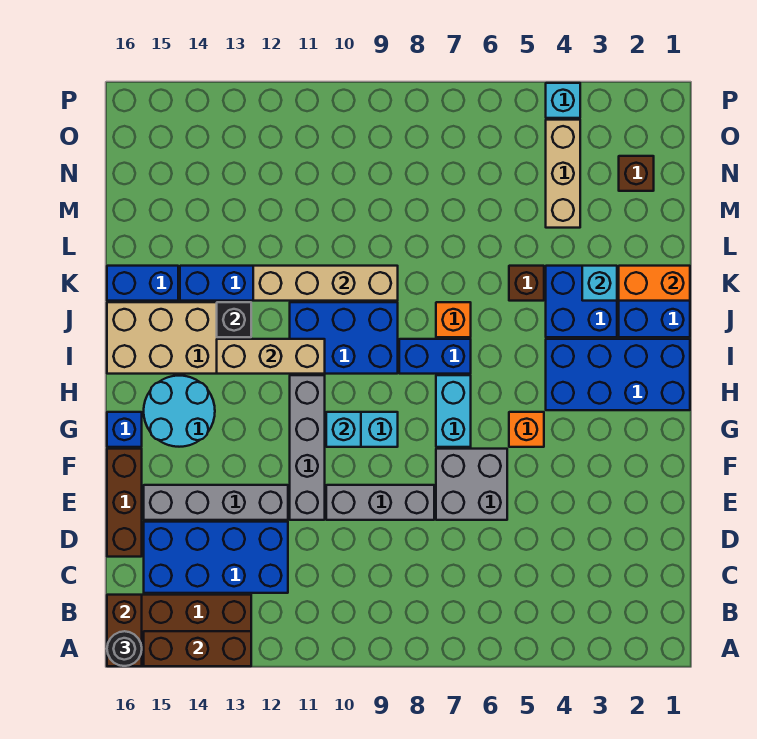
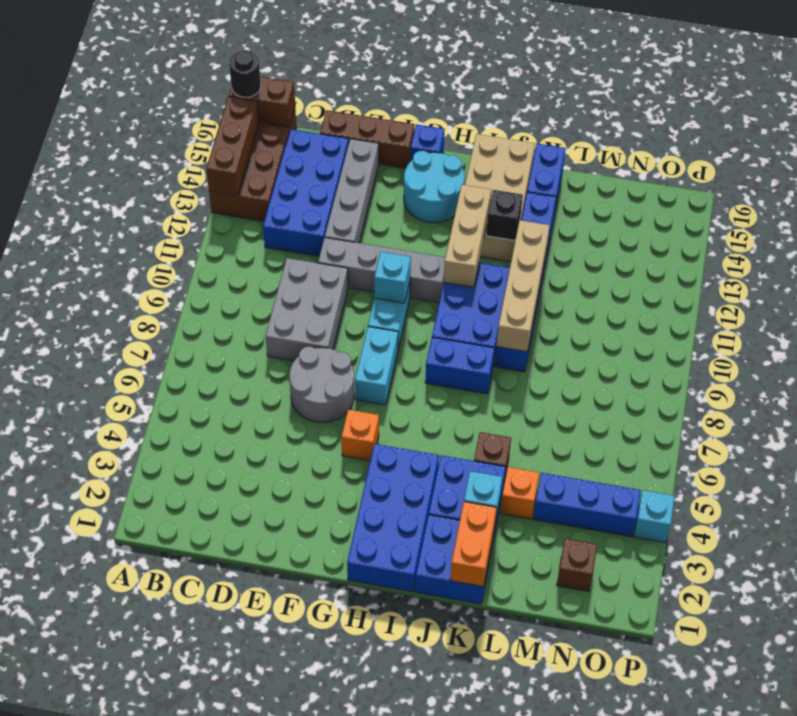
grey brick E6:F7 level 1 -> grey round brick E6:F7 level 1
grey brick E8:E10 level 1 -> grey brick D8:E10 level 1
cyan brick G7:H7 level 1 -> cyan brick G7:G8 level 1
blue brick I7:I8 level 1 -> blue brick I8:J8 level 1
orange brick J7 level 1 -> orange brick L4 level 1
tan brick M4:O4 level 1 -> blue brick M4:O4 level 1

